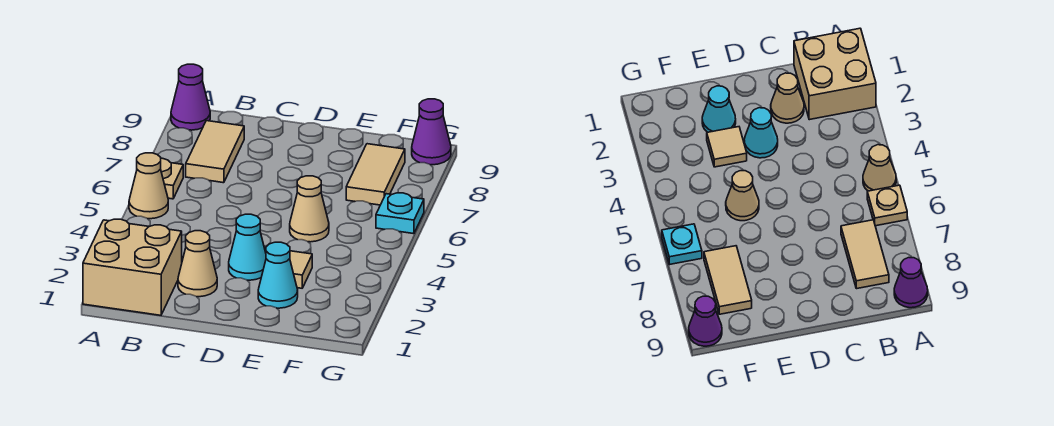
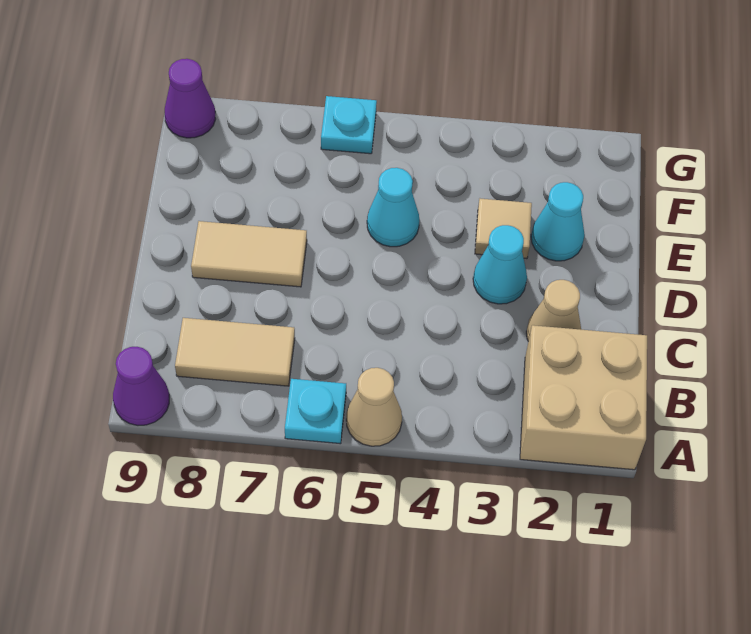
tan plate A6 level 1 -> cyan plate A6 level 1
tan cone E5 level 1 -> cyan cone E5 level 1
tan tile F7:F8 level 1 -> tan tile D7:D8 level 1

